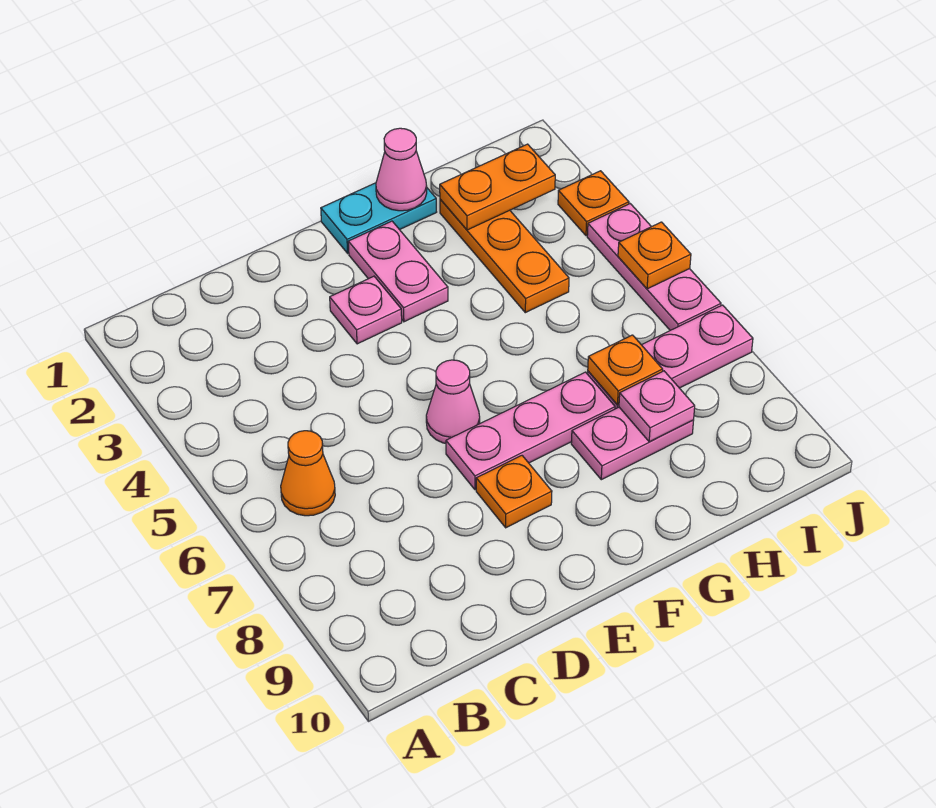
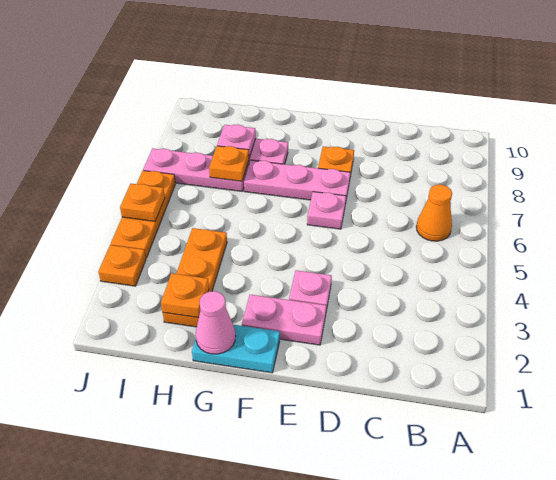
pink cone E6 level 1 -> pink plate E6 level 1
pink plate F2:F3 level 1 -> pink plate E2:F2 level 1
orange plate H2:I2 level 2 -> orange plate H2 level 2
pink plate J4:J6 level 1 -> orange plate J4:J6 level 1

